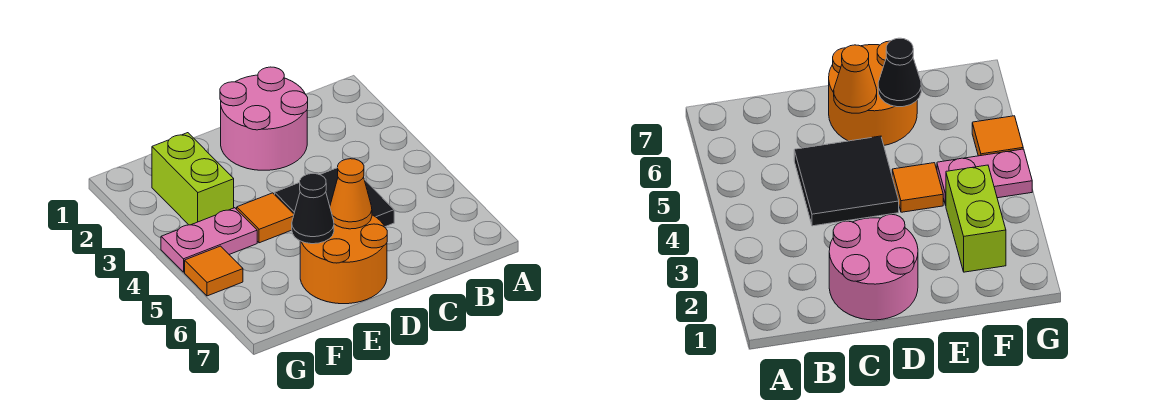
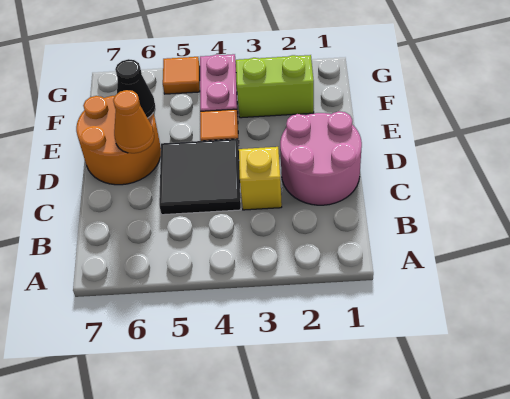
none -> yellow brick C3 level 1

